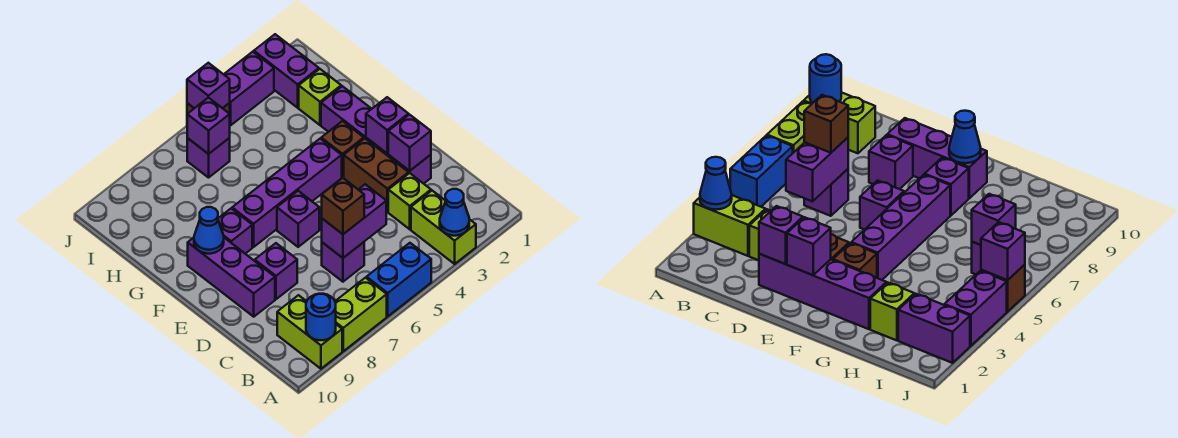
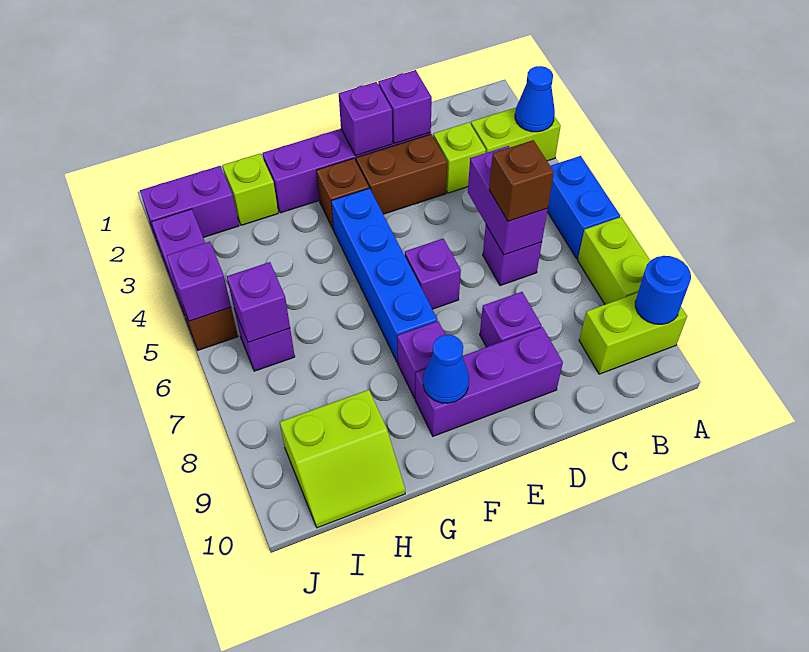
purple brick F4:F7 level 1 -> blue brick F4:F7 level 1
none -> lime slope H9:I10 level 1 top 9

